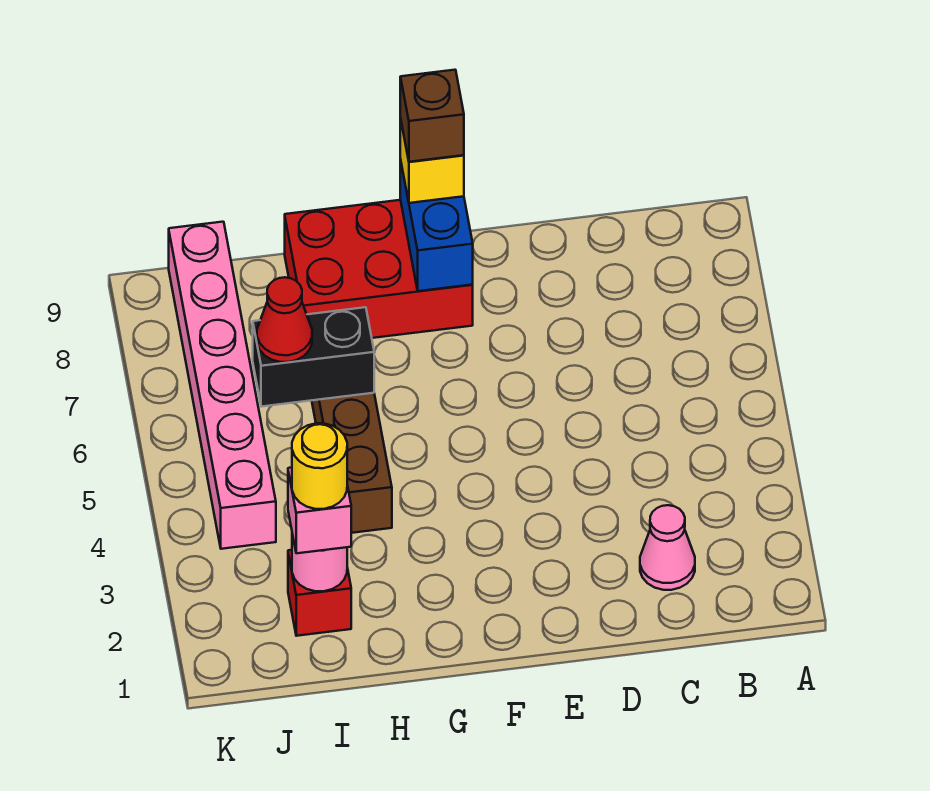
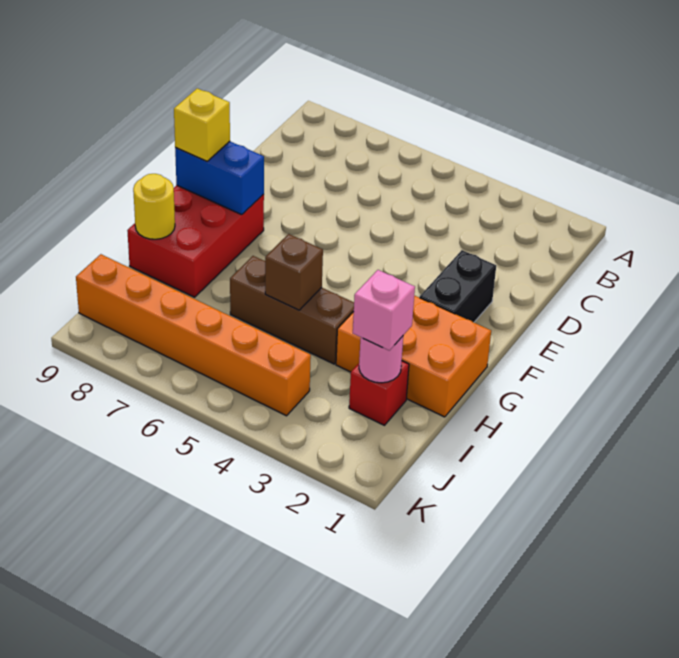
pink cone C2 level 1 -> none
brown brick F9 level 4 -> brown brick H5 level 2
none -> orange brick G1:H3 level 1
black brick H6:I6 level 2 -> black brick E2:F2 level 1
yellow round brick I2 level 4 -> yellow round brick H9 level 2
red cone I6 level 3 -> none
pink brick J4:J9 level 1 -> orange brick J4:J9 level 1

